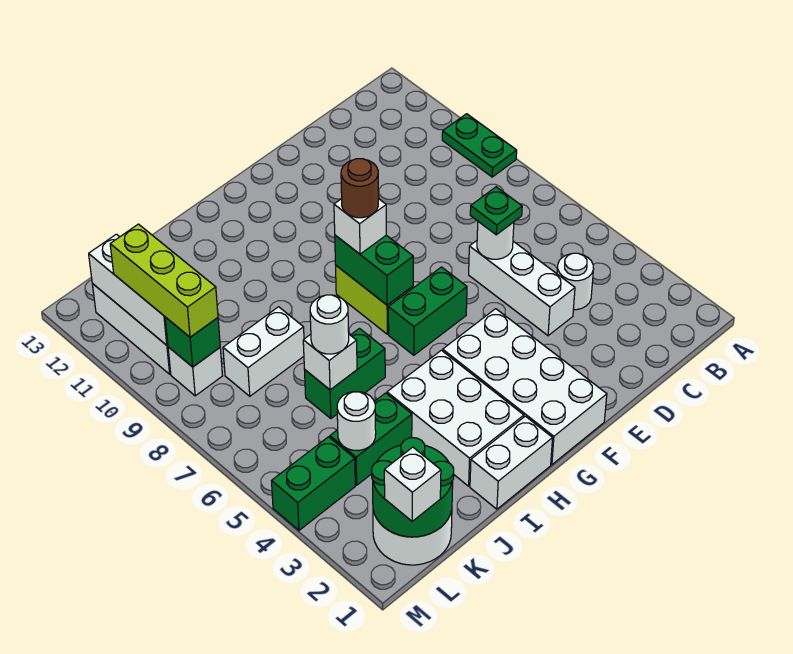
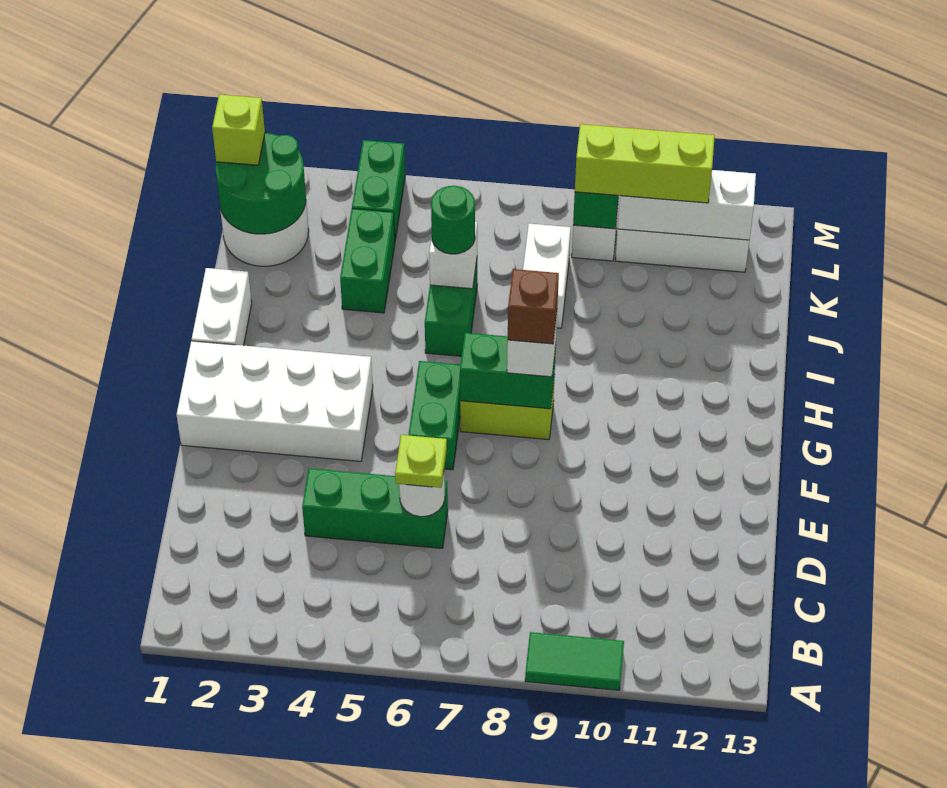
green plate A9:A10 level 1 -> green tile A9:A10 level 1
white round brick C4 level 1 -> none
white brick D4:D6 level 1 -> green brick D4:D6 level 1
green plate D6 level 3 -> lime plate D6 level 3
brown round brick G8 level 4 -> brown brick G8 level 4
white brick H2:I4 level 1 -> none
white round brick J6 level 3 -> green round brick J6 level 3
white round brick K4 level 2 -> none
white brick L1 level 3 -> lime brick L1 level 3

